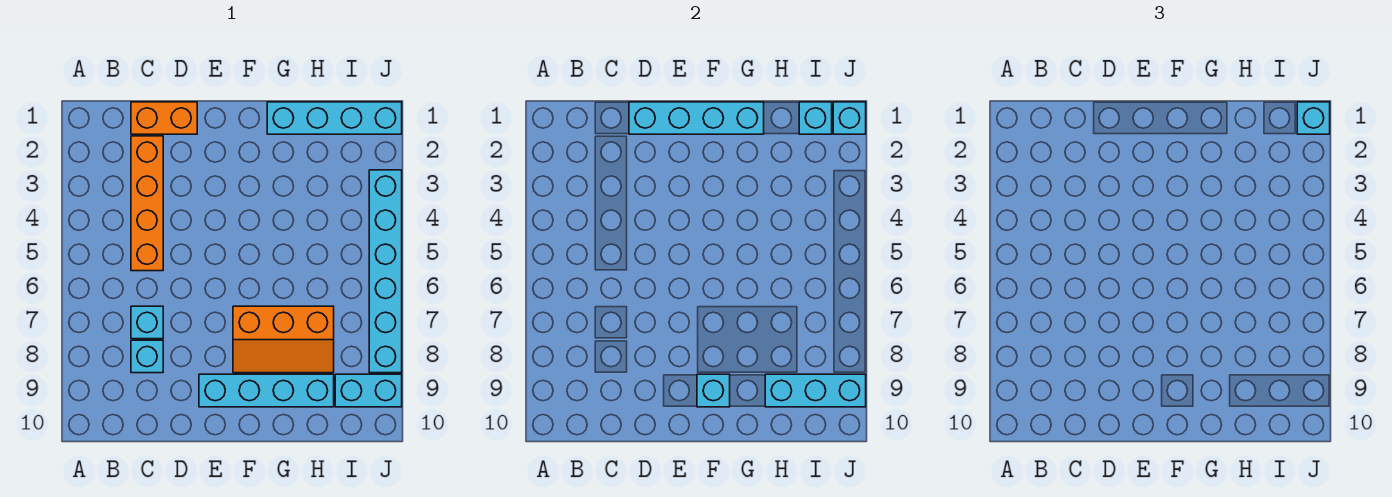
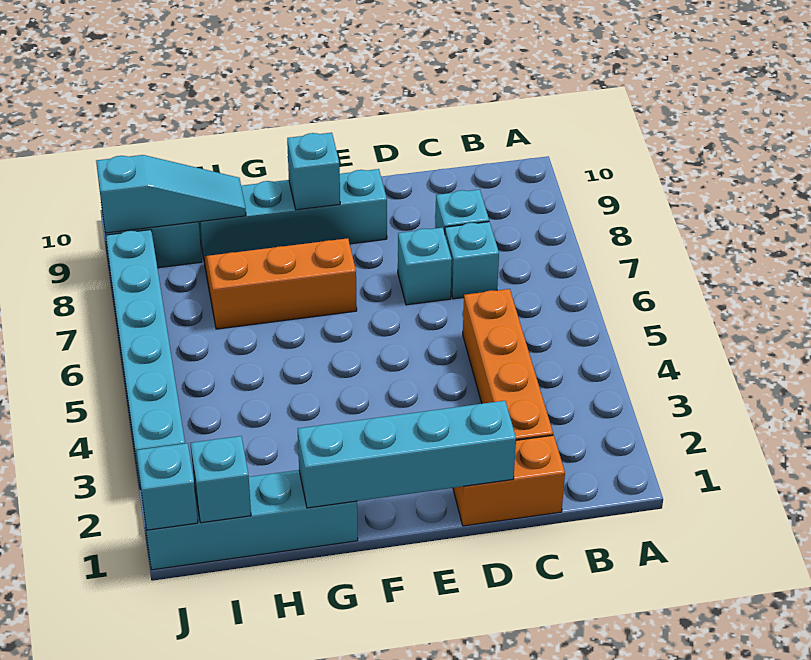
cyan brick H9:J9 level 2 -> cyan slope H9:J9 level 2 top J
cyan brick J1 level 3 -> cyan brick D7 level 1

